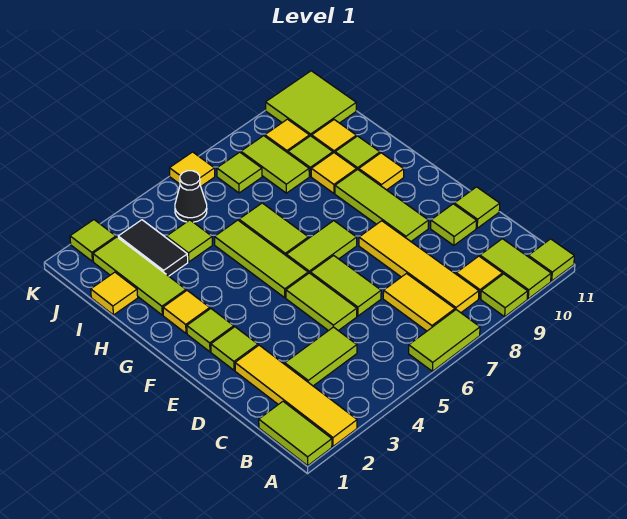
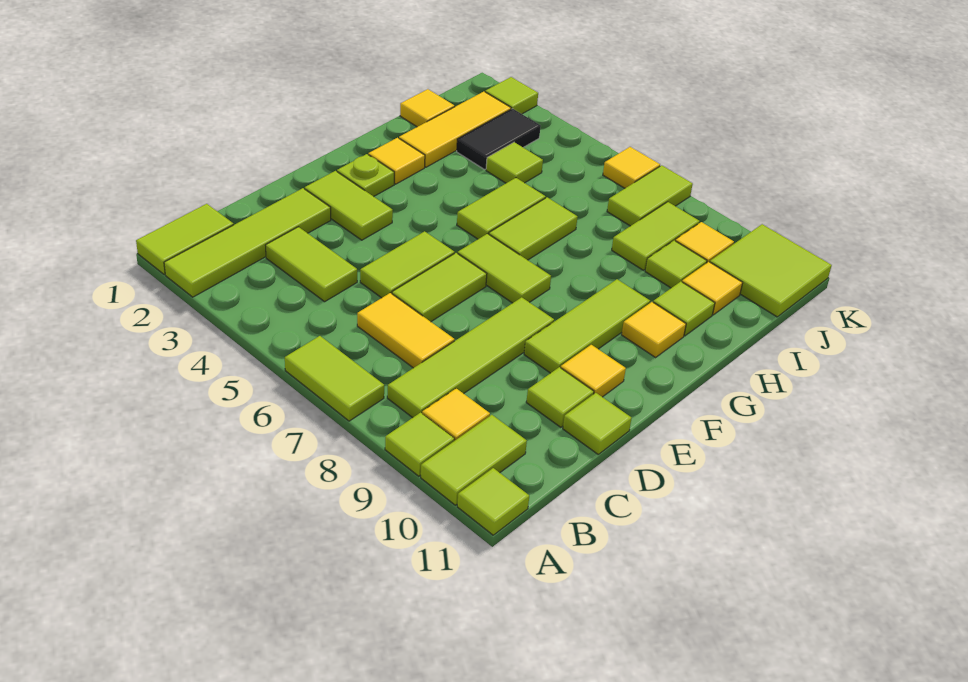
yellow tile A2:D2 level 1 -> lime tile A2:D2 level 1
yellow tile B7:C7 level 1 -> yellow tile C6:C7 level 1
yellow tile B8:E8 level 1 -> lime tile B8:E8 level 1
lime tile E2 level 1 -> lime tile E2:E3 level 1
lime tile F2 level 1 -> lime plate F2 level 1
lime tile F5:H5 level 1 -> lime tile G5:H5 level 1
lime tile H2:J2 level 1 -> yellow tile H2:J2 level 1
yellow tile H9 level 1 -> yellow tile E10 level 1
black cone J5 level 1 -> none
lime tile J7 level 1 -> lime tile J7:K7 level 1

